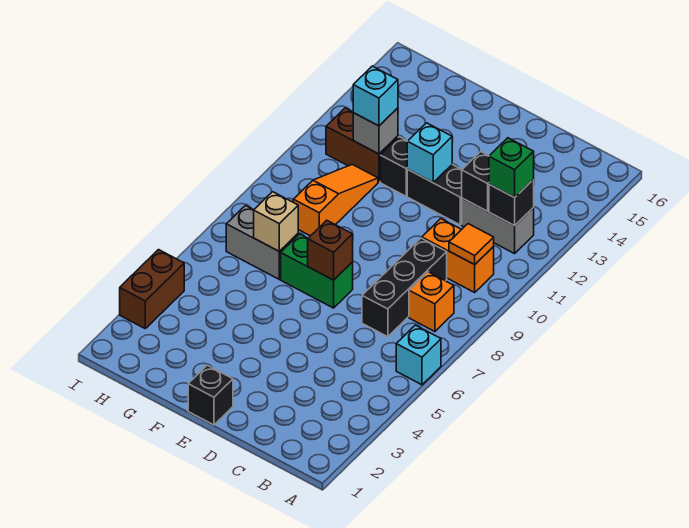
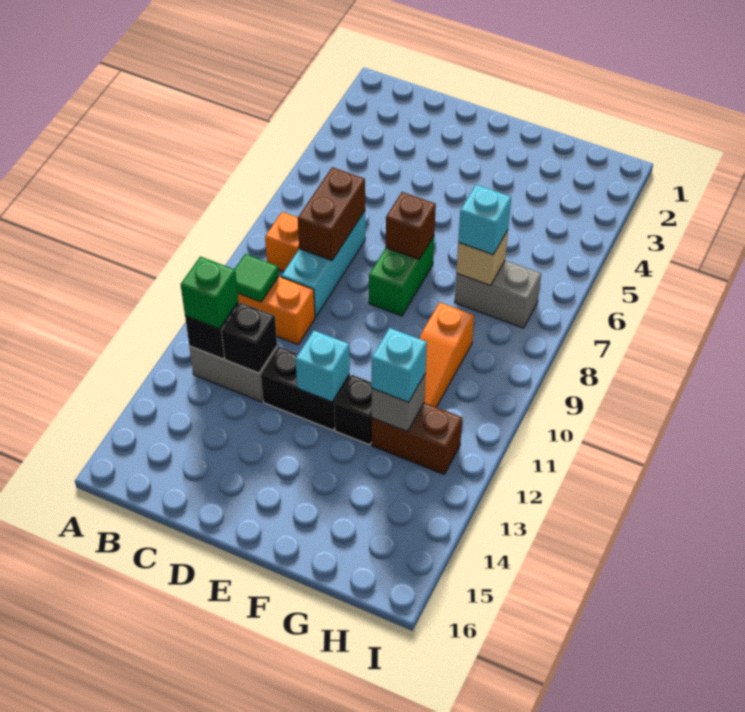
cyan brick A6 level 1 -> cyan brick G7 level 3
orange tile B10 level 2 -> green tile B10 level 2
black brick C7:C9 level 1 -> cyan brick C7:C9 level 1
black brick E1 level 1 -> none
green brick E7:F7 level 1 -> green brick E7:E8 level 1
brown brick I3:I4 level 1 -> brown brick C7:C8 level 2

